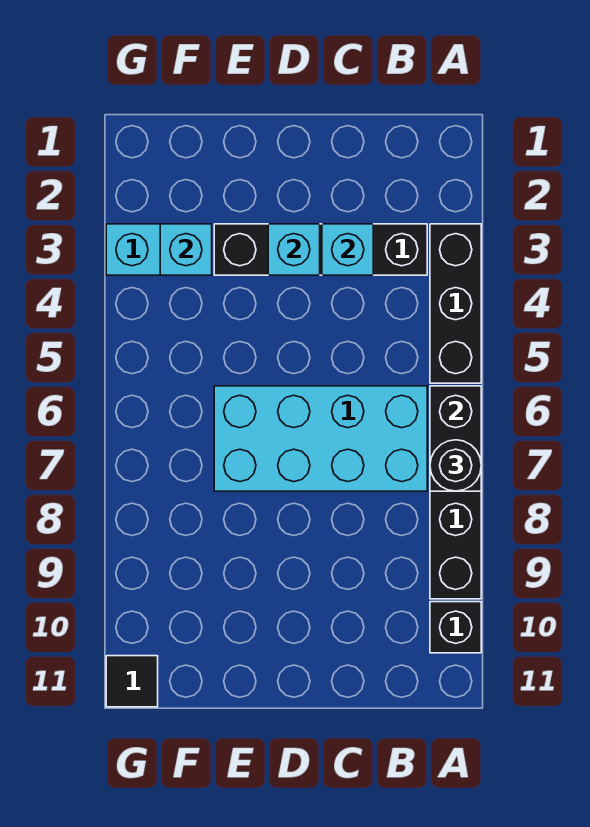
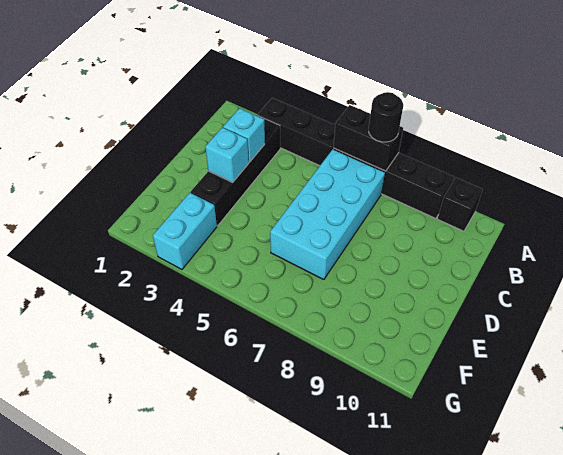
cyan brick F3 level 2 -> none
black tile G11 level 1 -> none

